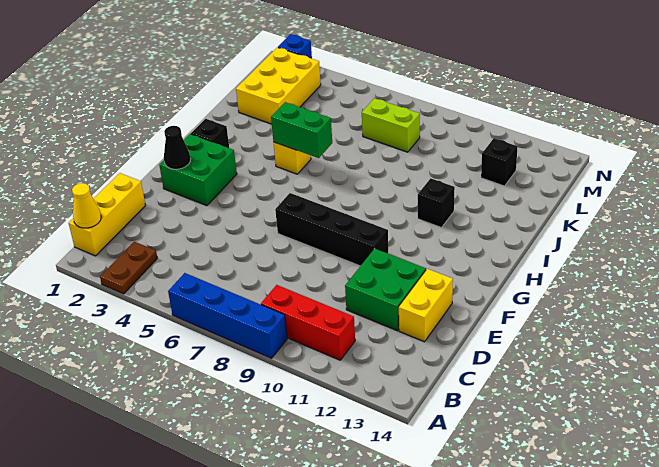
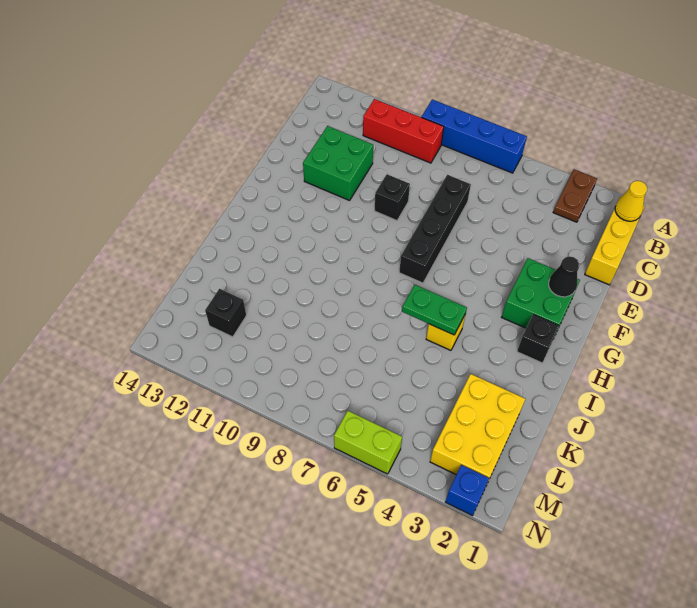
yellow brick D13:E13 level 1 -> none
black brick F7:F10 level 1 -> black brick D7:G7 level 1
green brick I5:I6 level 2 -> green plate I5:I6 level 2
black brick I11 level 1 -> black brick E9 level 1
lime brick L7:L8 level 1 -> lime brick N5:N6 level 1

